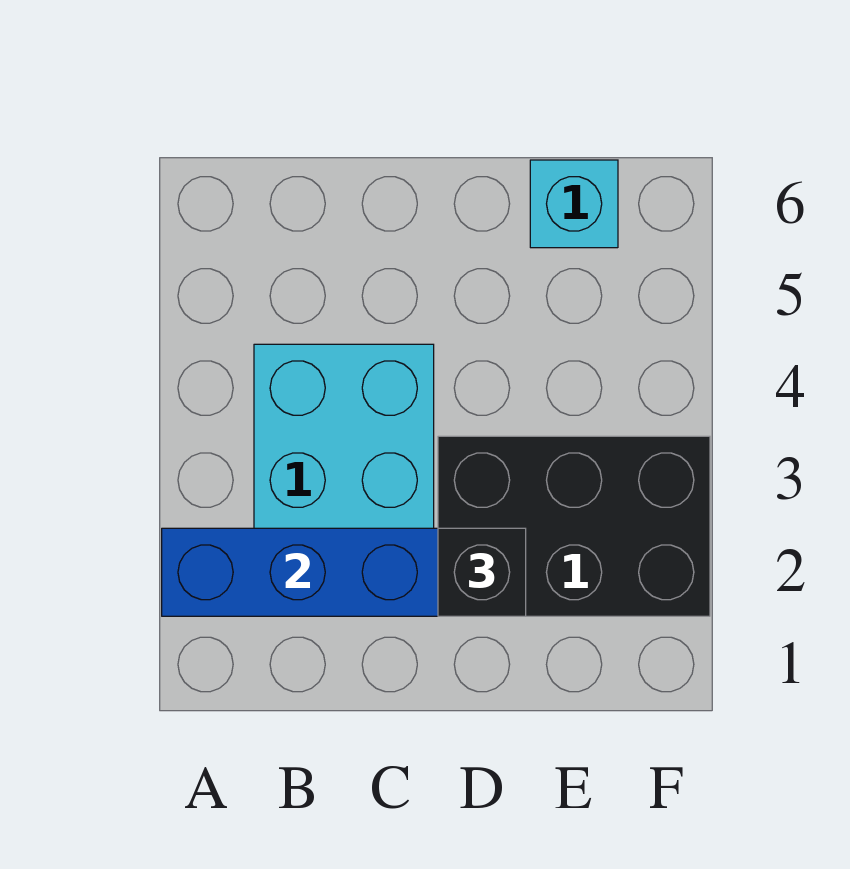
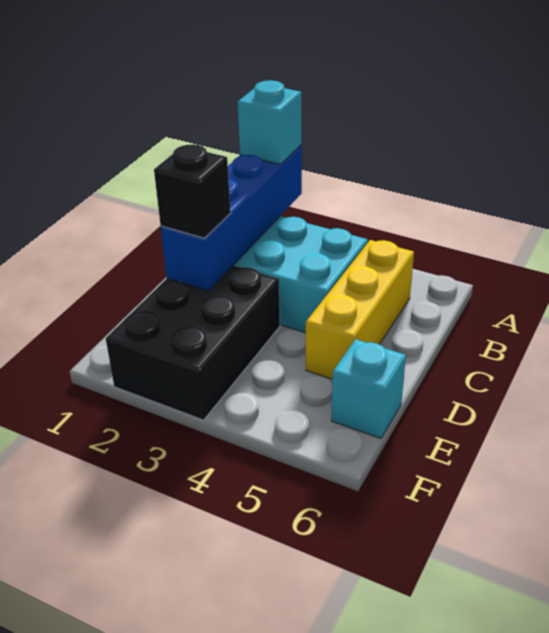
none -> cyan brick A2 level 3
none -> yellow brick B5:D5 level 1

